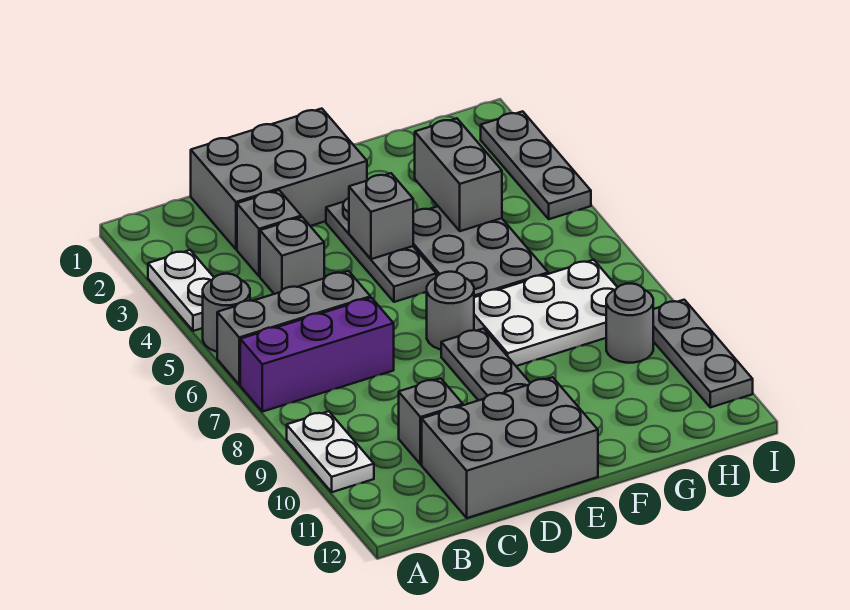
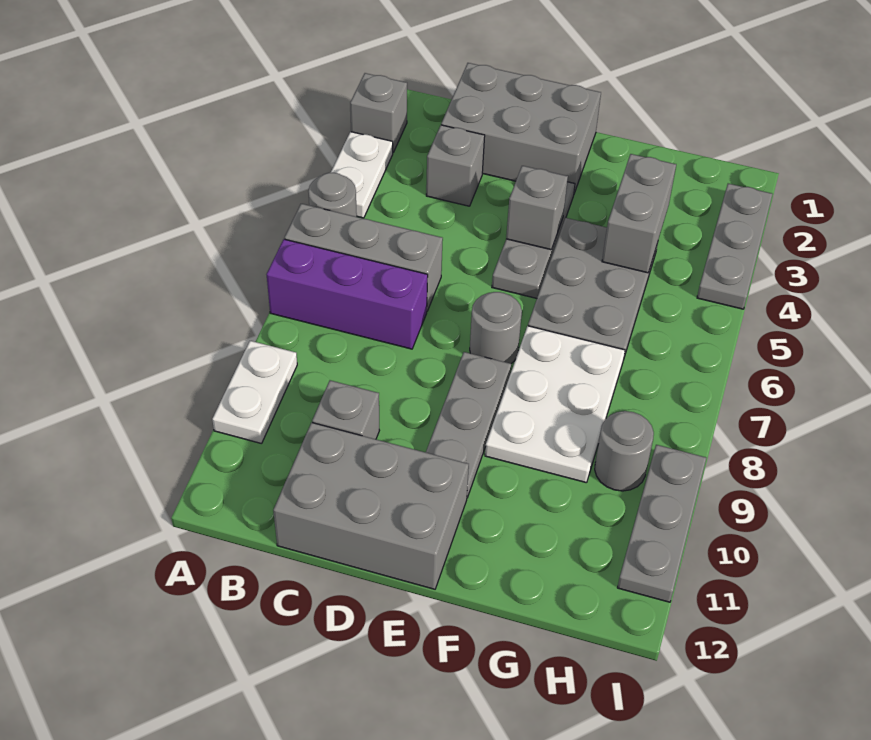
grey brick C4 level 1 -> grey brick A2 level 1
white plate F7:H8 level 1 -> white plate F7:G9 level 1

